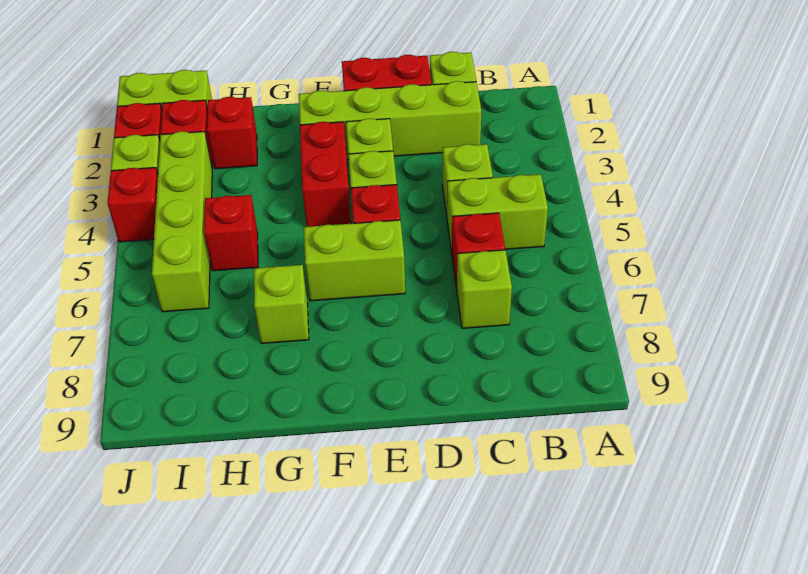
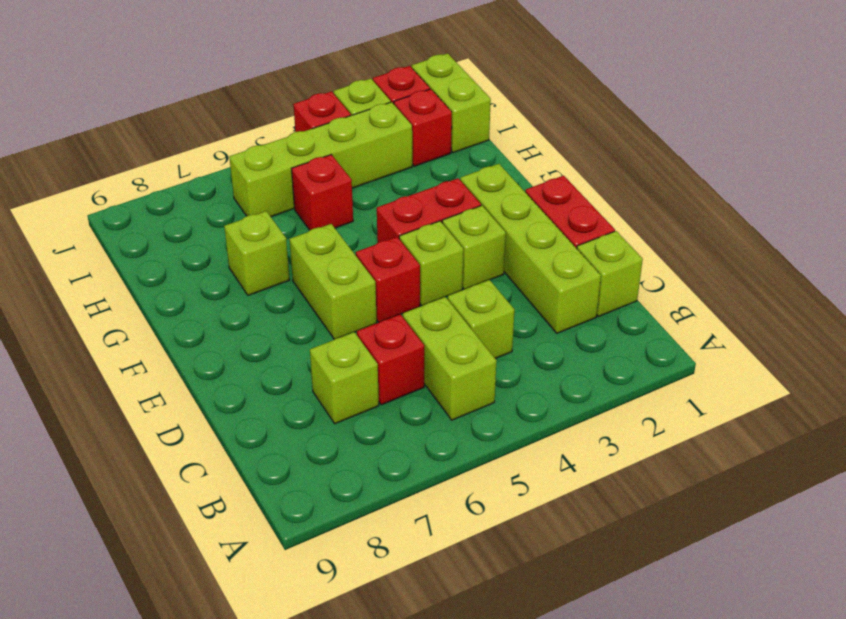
red brick H2 level 1 -> none

